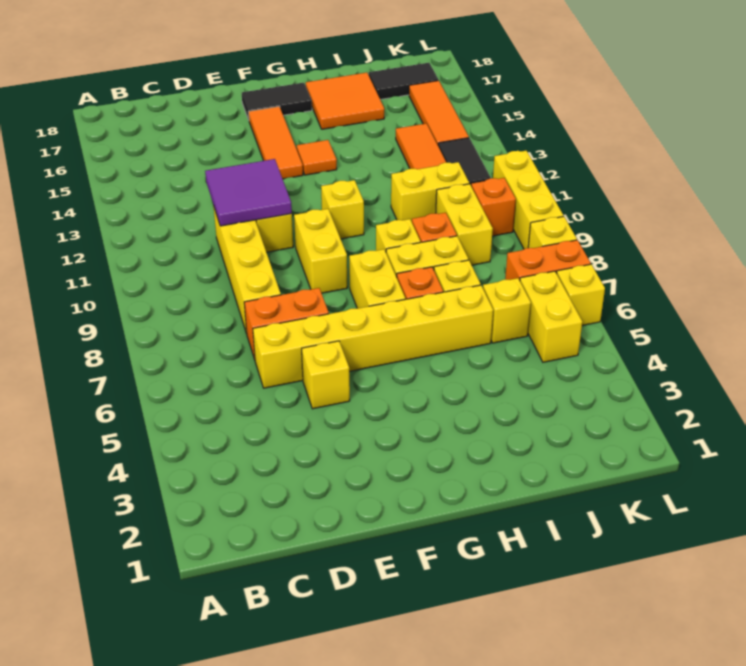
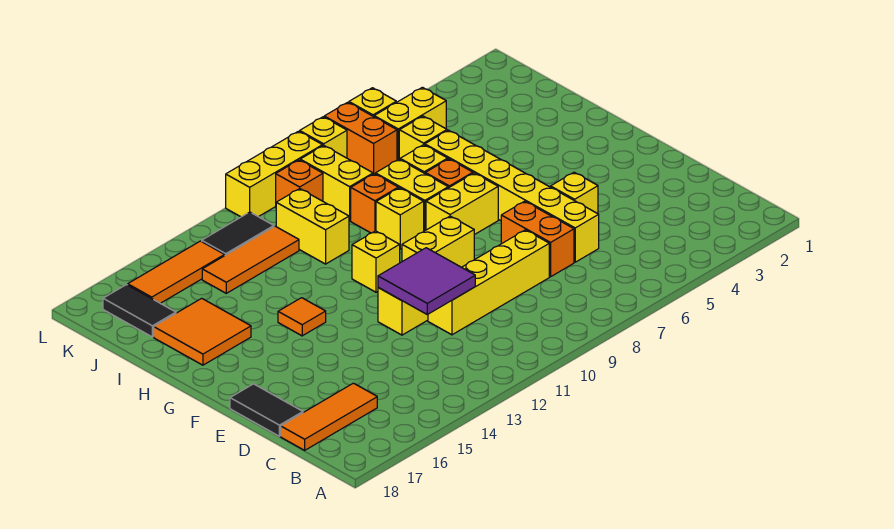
orange tile F14:F16 level 1 -> orange tile C16:C18 level 1
black tile F17:G17 level 1 -> black tile D18:E18 level 1
yellow brick J9:J10 level 1 -> yellow brick J9:K9 level 1

